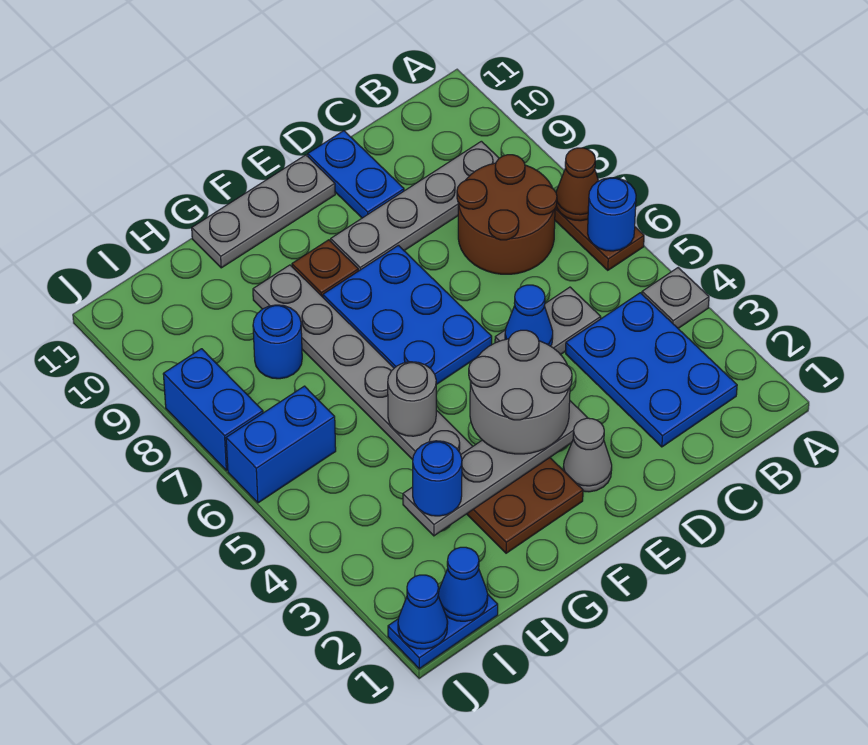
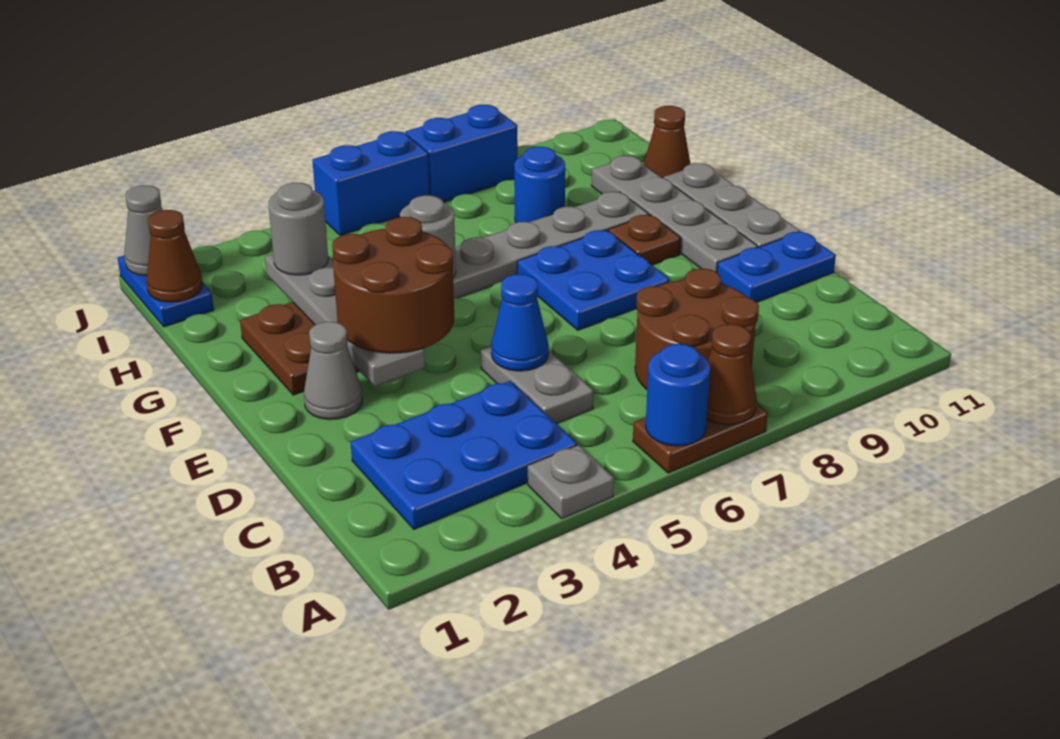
grey plate B9:E9 level 1 -> grey plate E10:H10 level 1
grey round brick E3:F4 level 3 -> brown round brick E3:F4 level 3
blue plate E6:F8 level 1 -> blue plate E7:F8 level 1
blue round brick H3 level 3 -> grey round brick H3 level 3
none -> brown cone H11 level 1
blue cone I1 level 2 -> brown cone I1 level 2
blue brick I6:J6 level 1 -> blue brick J5:J6 level 1
blue cone J1 level 2 -> grey cone J1 level 2

